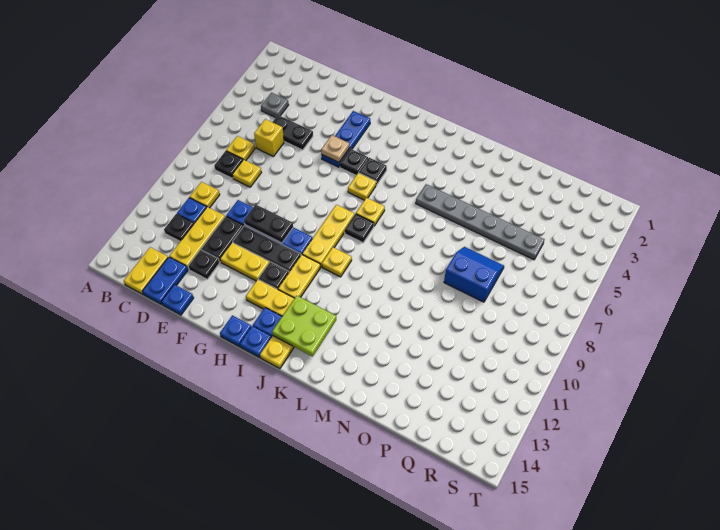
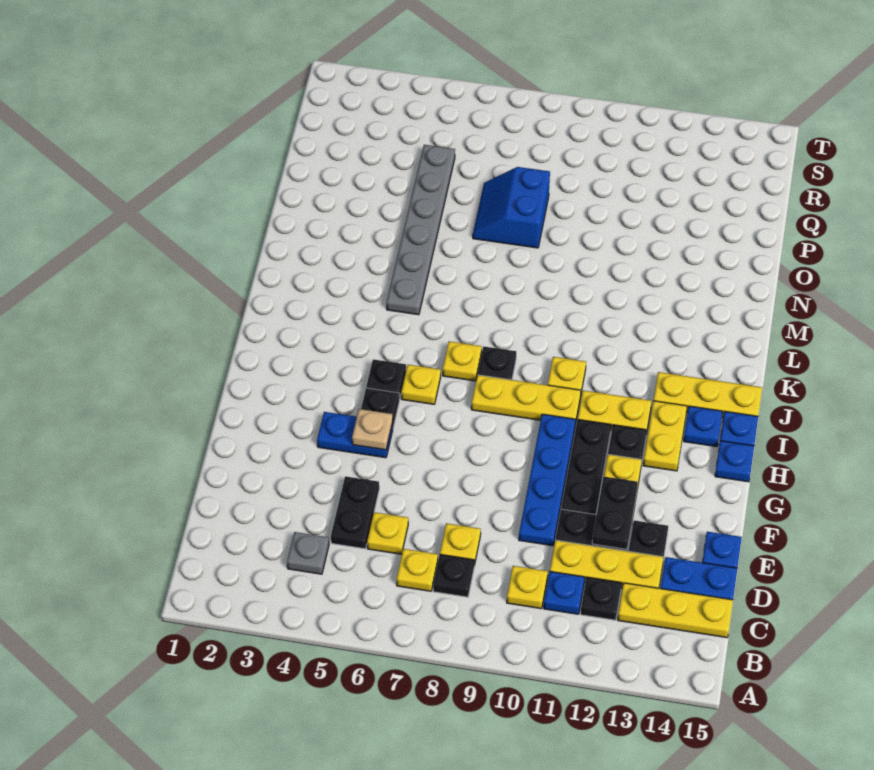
yellow plate C14:C15 level 1 -> yellow plate C13:C15 level 1
yellow brick D6 level 1 -> yellow plate D6 level 1
black plate F10:G10 level 2 -> black plate E12:F12 level 2
blue plate G3:G5 level 1 -> blue plate G4:G5 level 1
lime plate J13:K14 level 2 -> none

